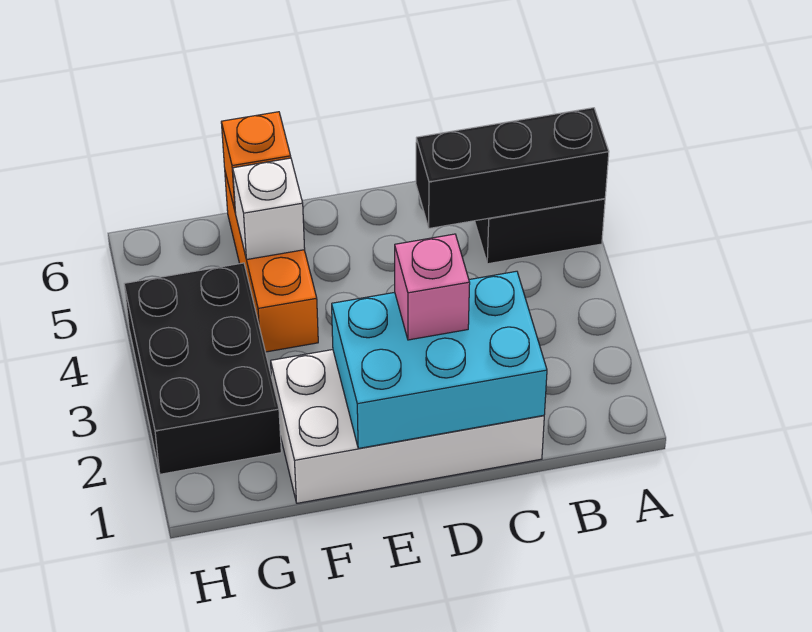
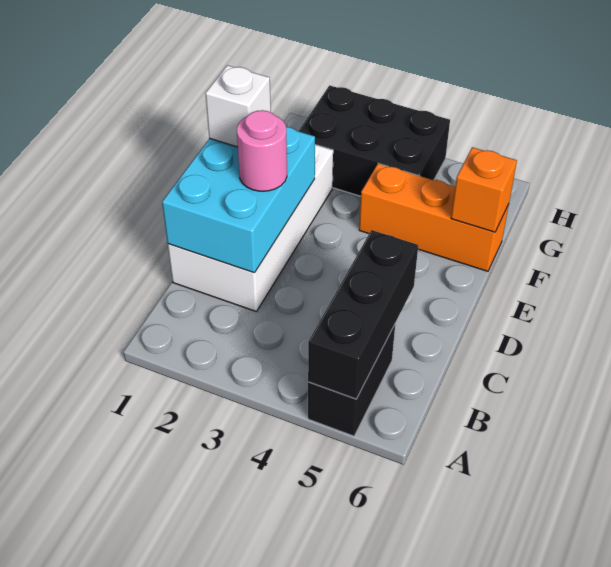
pink brick D2 level 3 -> pink round brick D2 level 3
white brick F5 level 2 -> white brick E1 level 3

